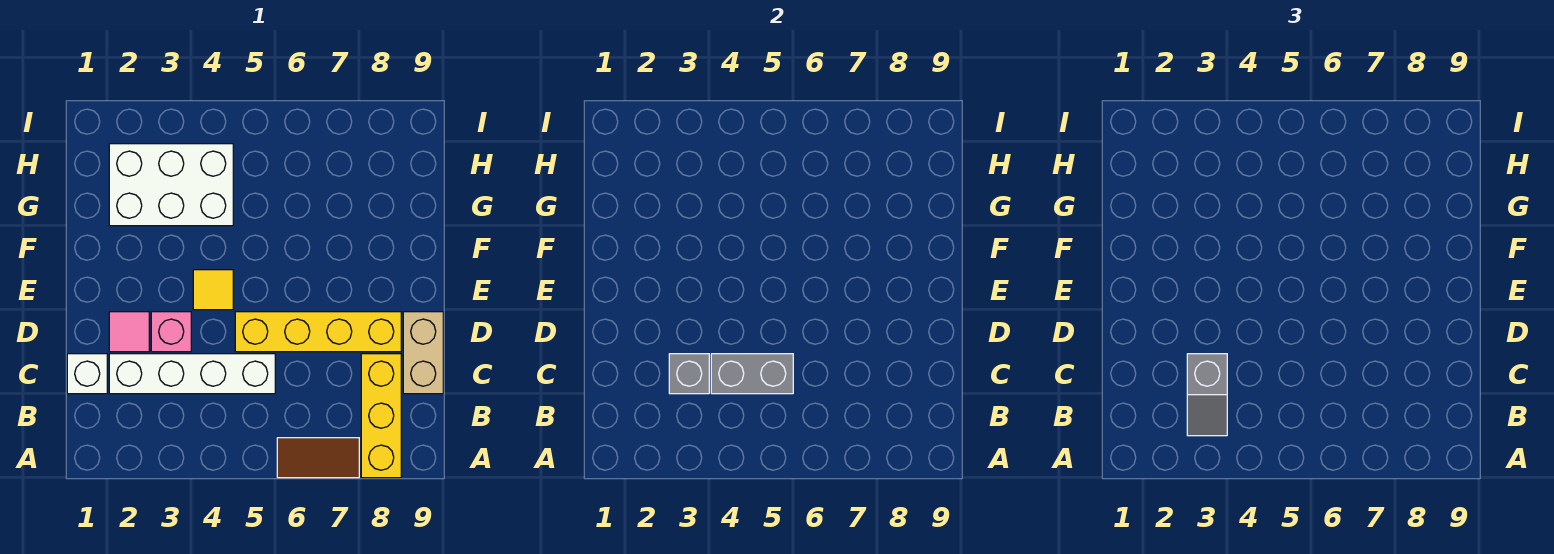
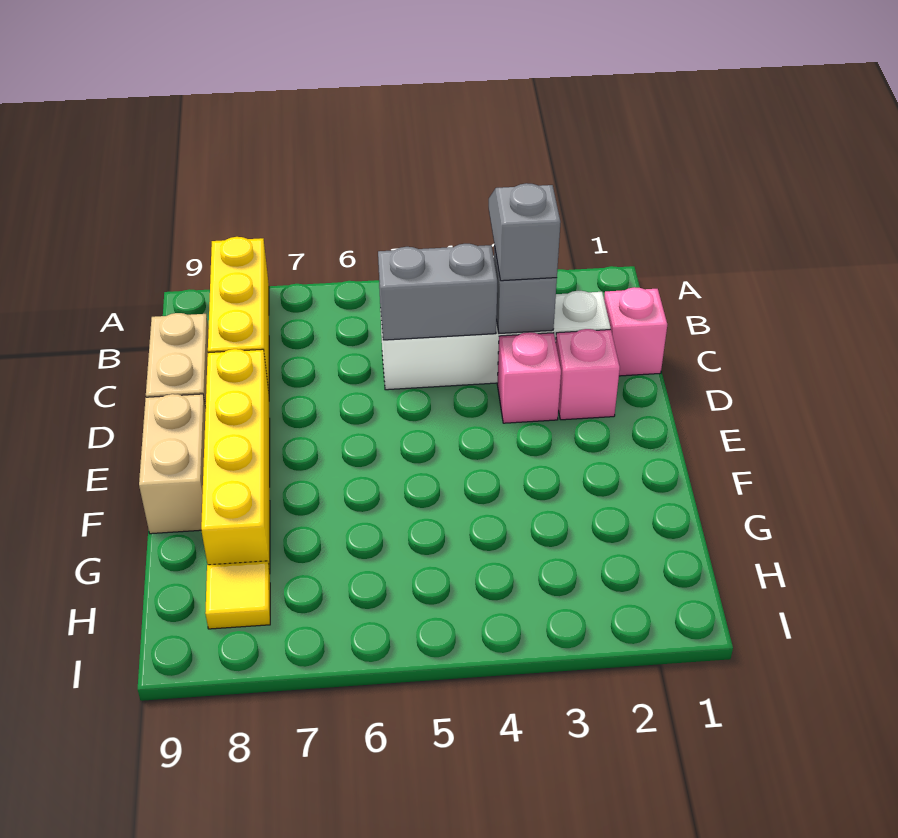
brown tile A6:A7 level 1 -> none
white brick C1 level 1 -> pink brick C1 level 1
pink tile D2 level 1 -> pink brick D2 level 1
yellow brick D5:D8 level 1 -> yellow brick D8:G8 level 1
yellow tile E4 level 1 -> yellow tile H8 level 1
none -> tan brick E9:F9 level 1
white brick G2:H4 level 1 -> none

